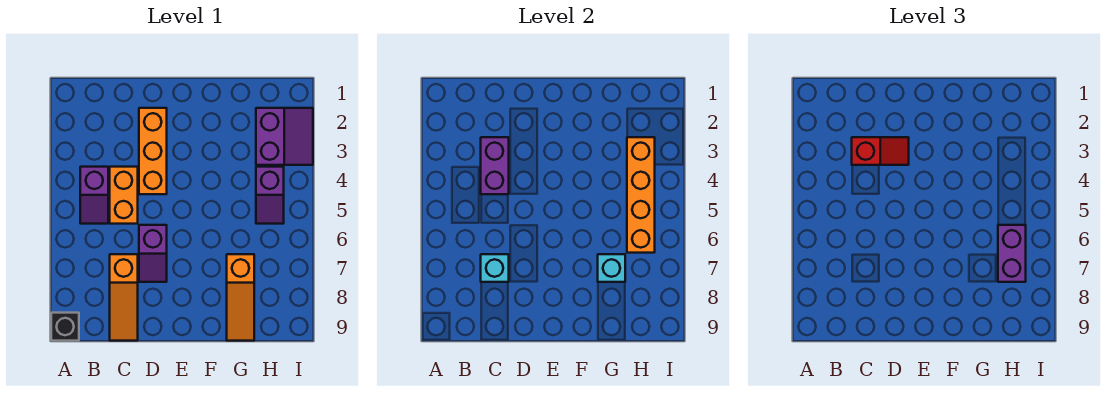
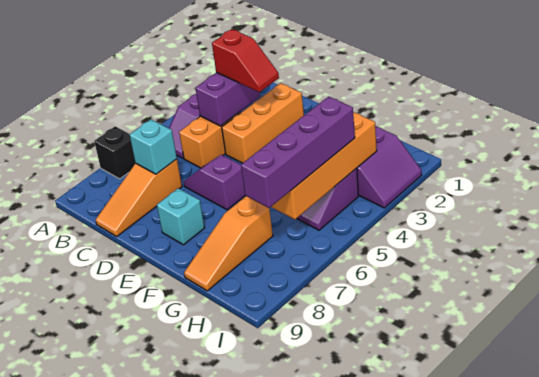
black brick A9 level 1 -> black brick A7 level 1
purple slope D6:D7 level 1 top 6 -> purple slope D6:E6 level 1 top E
cyan brick G7 level 2 -> cyan brick E8 level 1
purple brick H6:H7 level 3 -> purple brick H4:H7 level 3

